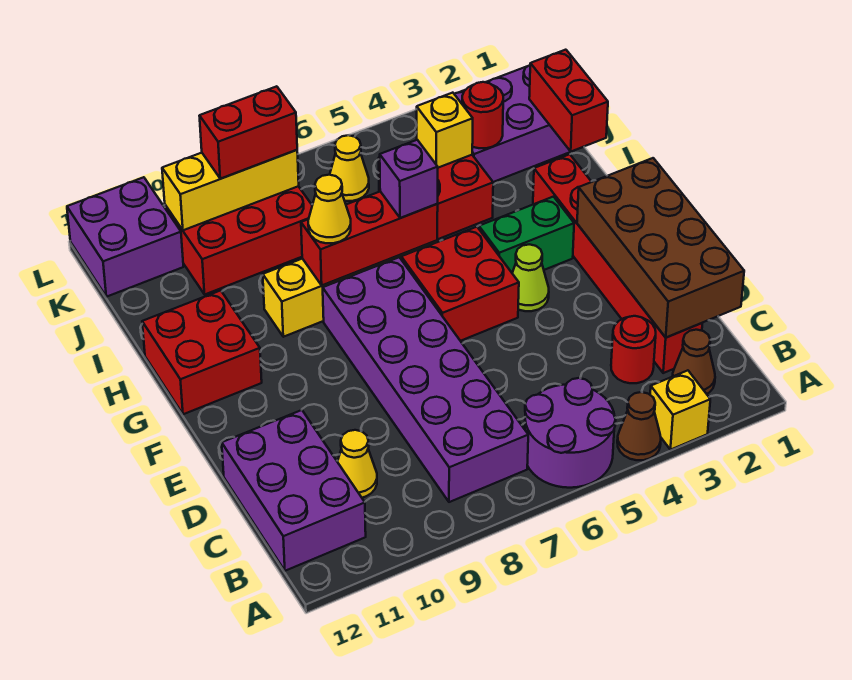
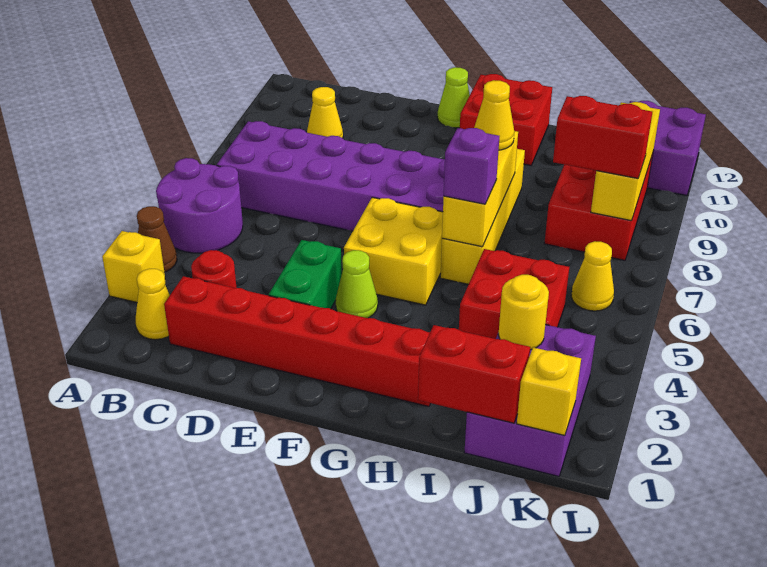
brown cone B2 level 1 -> yellow cone B2 level 1
purple brick B11:D12 level 1 -> none
brown brick C1:F2 level 2 -> none
red brick F5:G6 level 1 -> yellow brick F5:G6 level 1
none -> lime cone F12 level 1
green brick G3:G4 level 1 -> green brick E3:E4 level 1
red brick H6:H8 level 2 -> yellow brick H6:H8 level 2
red round brick J3 level 2 -> yellow round brick J3 level 2
yellow brick J4 level 2 -> yellow brick K1 level 2
red brick K8:K9 level 3 -> red brick J8:K8 level 3

